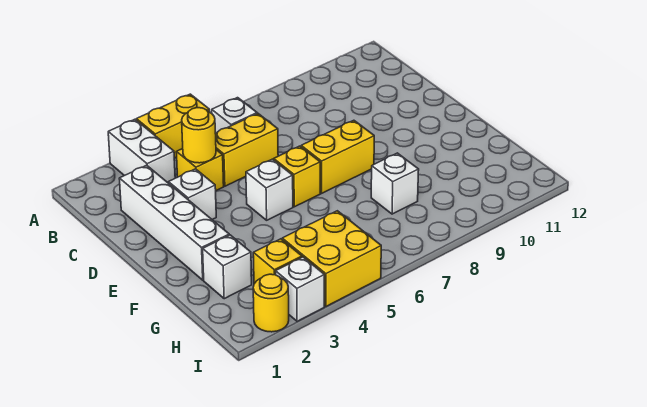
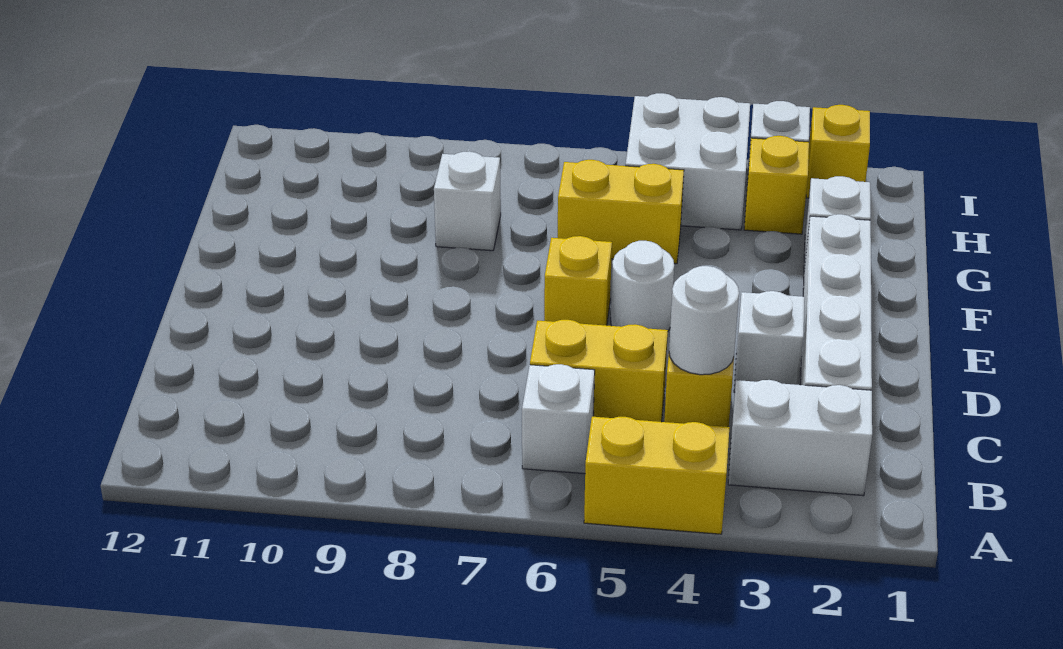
white brick A3:B3 level 1 -> white brick B2:B3 level 1
yellow round brick C4 level 2 -> white round brick C4 level 2
white brick E5 level 1 -> white round brick E5 level 1
yellow brick E7:E8 level 1 -> yellow brick G5:G6 level 1
yellow brick H4:I5 level 1 -> white brick H4:I5 level 1
yellow round brick I2 level 1 -> yellow brick I2 level 1

